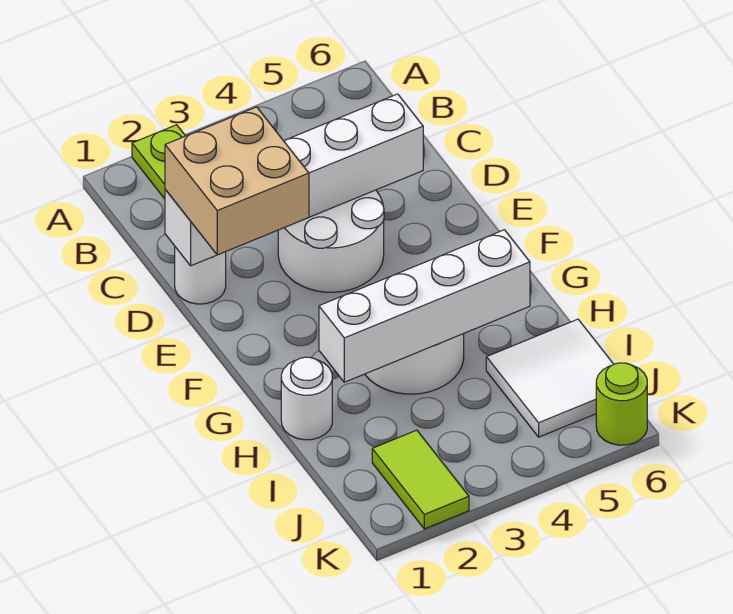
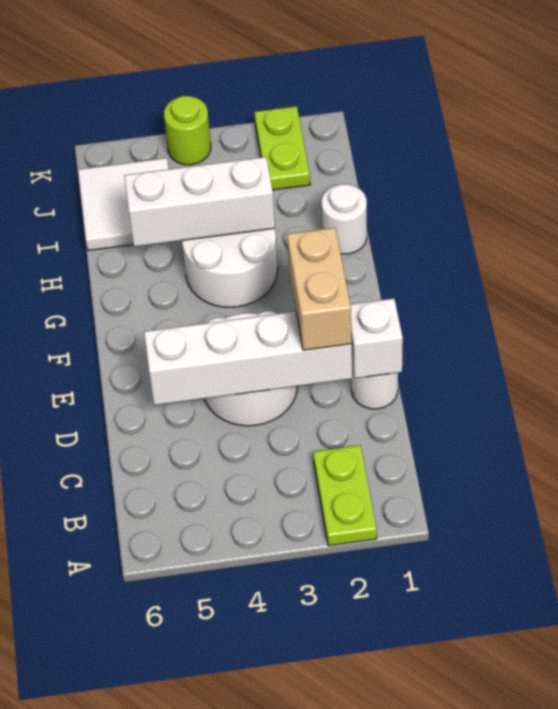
tan brick D1:E2 level 3 -> tan brick D2:E2 level 3
white brick H2:H5 level 2 -> white brick H3:H5 level 2
lime tile J2:K2 level 1 -> lime plate J2:K2 level 1
lime round brick K6 level 1 -> lime round brick K4 level 1

